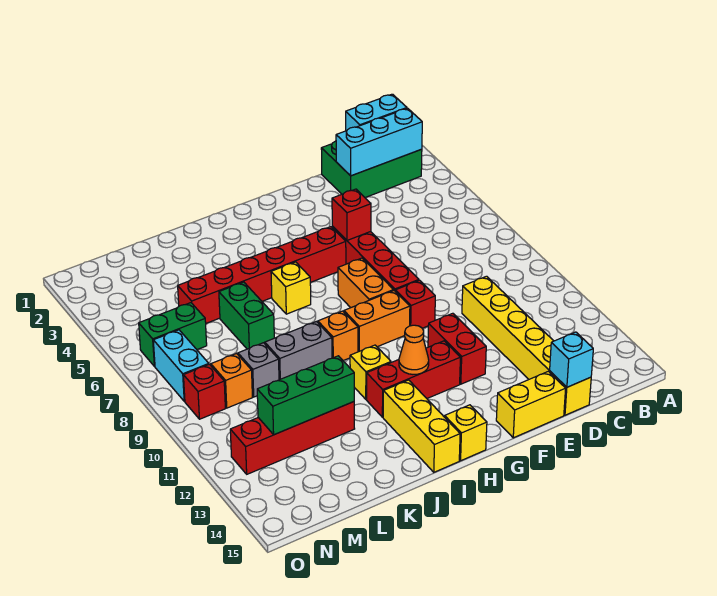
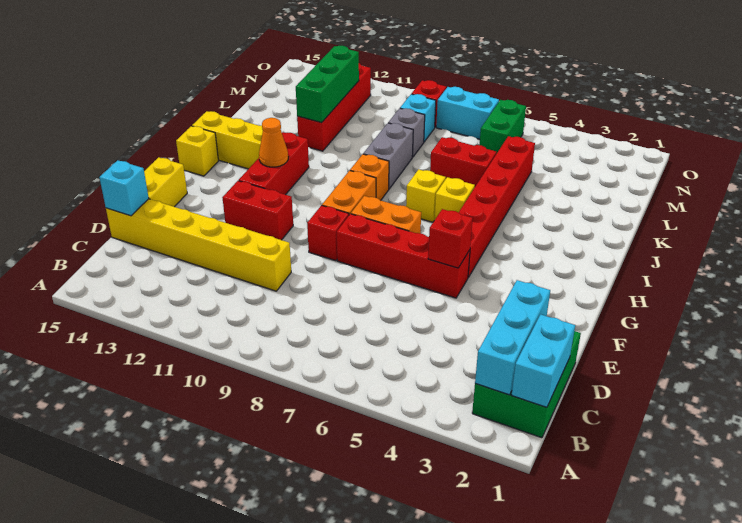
yellow brick I11 level 1 -> yellow brick I7 level 1
green brick K6:K7 level 1 -> red brick K6:K7 level 1
orange brick M9 level 1 -> cyan brick M9 level 1

